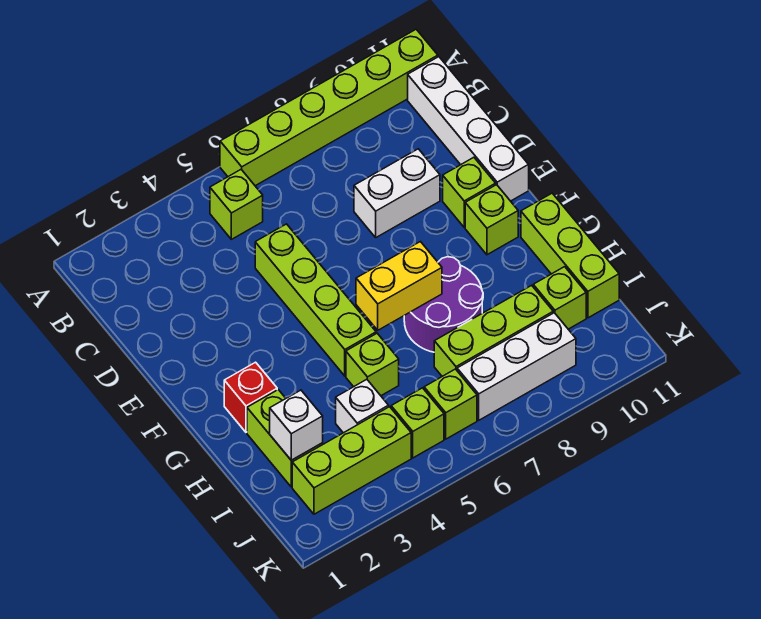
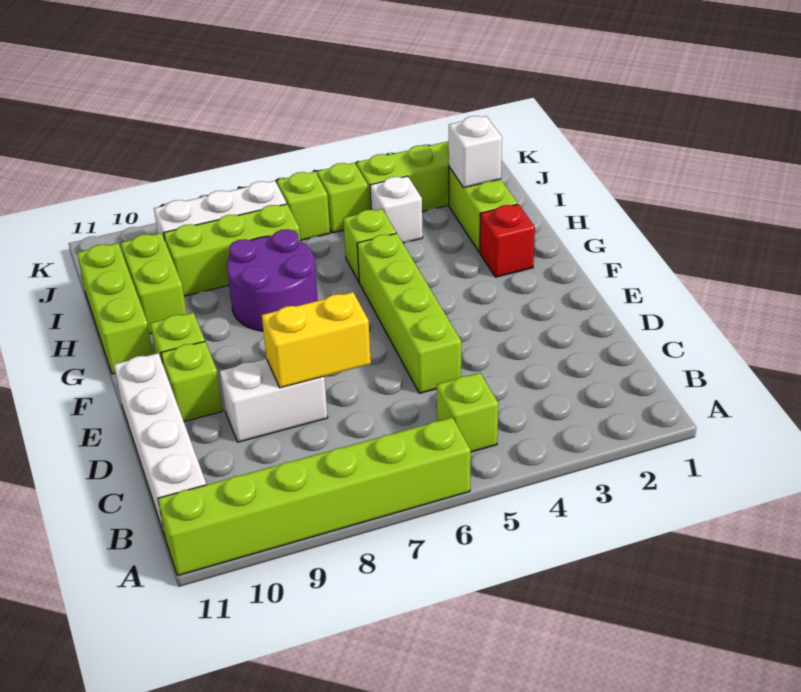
yellow brick G6:G7 level 2 -> yellow brick D7:D8 level 2
lime brick I10 level 1 -> lime brick H10:I10 level 1

